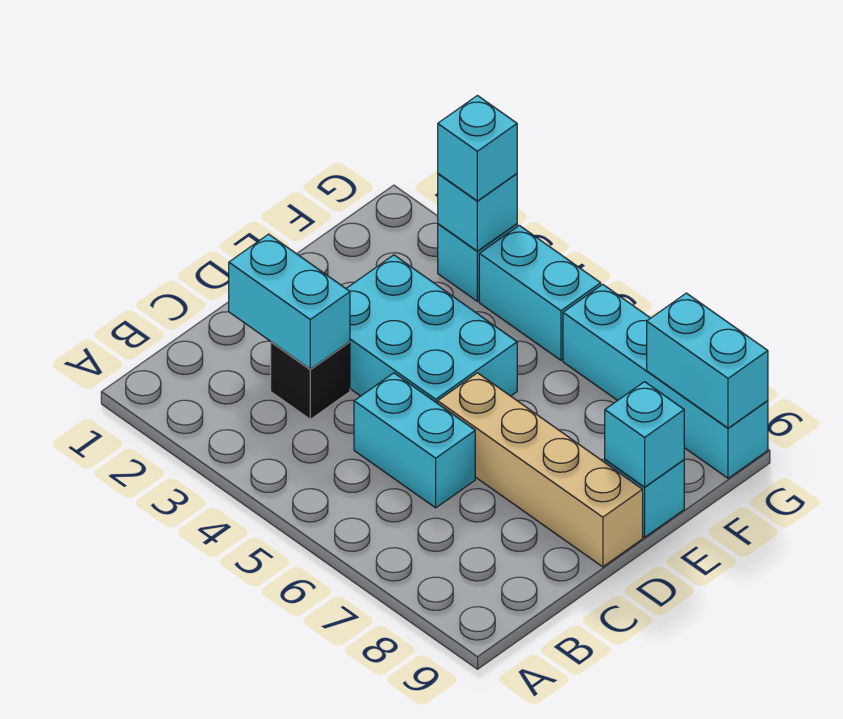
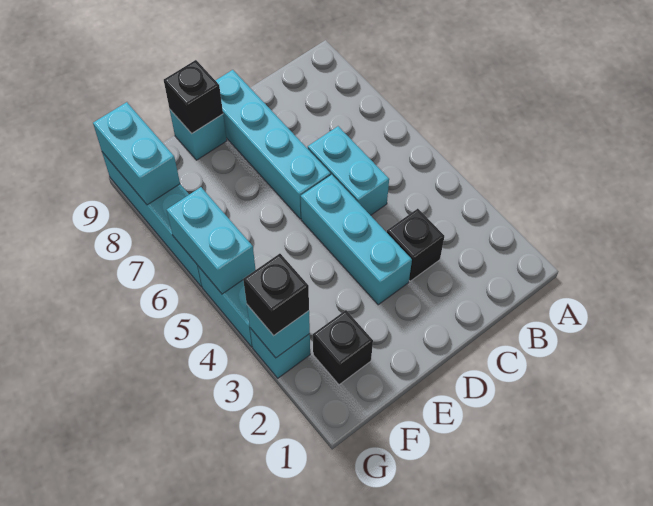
cyan brick C2:C3 level 2 -> cyan brick G5:G6 level 2
cyan brick D3:E5 level 1 -> cyan brick D3:D5 level 1
tan brick D6:D9 level 1 -> cyan brick D6:D9 level 1
cyan brick E9 level 2 -> black brick E9 level 2
none -> black brick F2 level 1
cyan brick G3 level 3 -> black brick G3 level 3

